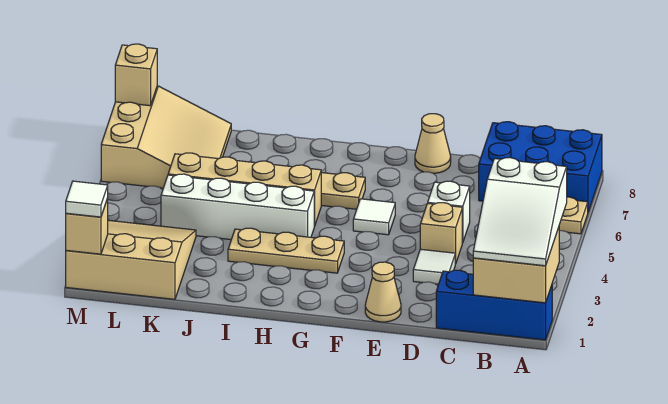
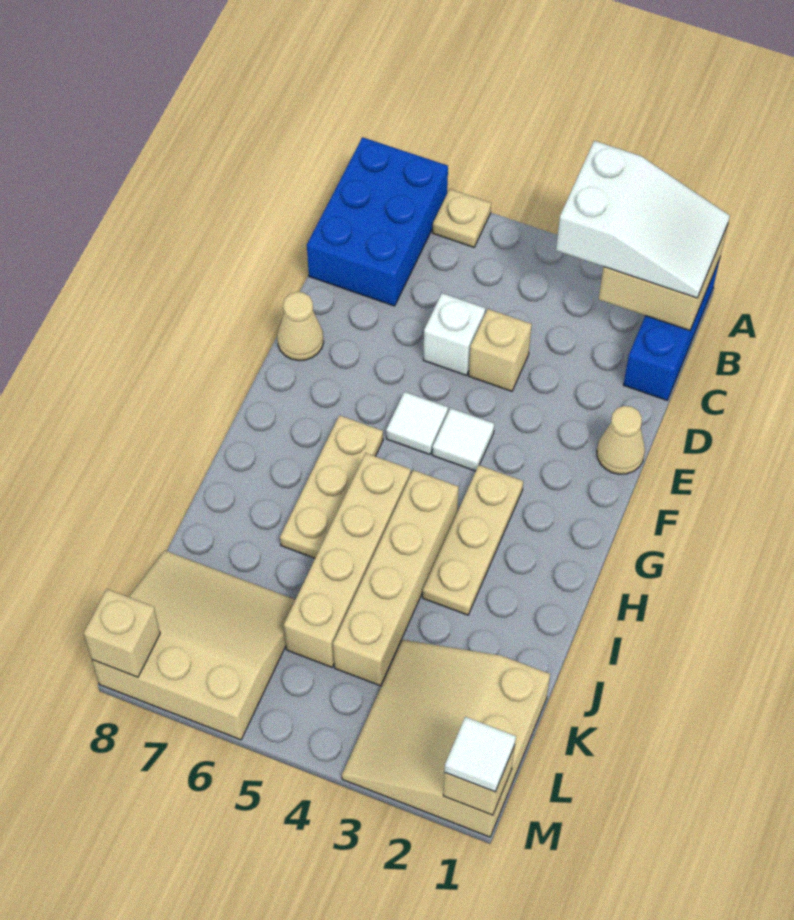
white tile D3 level 1 -> white tile F4 level 1
white brick H4:K4 level 1 -> tan brick H4:K4 level 1

